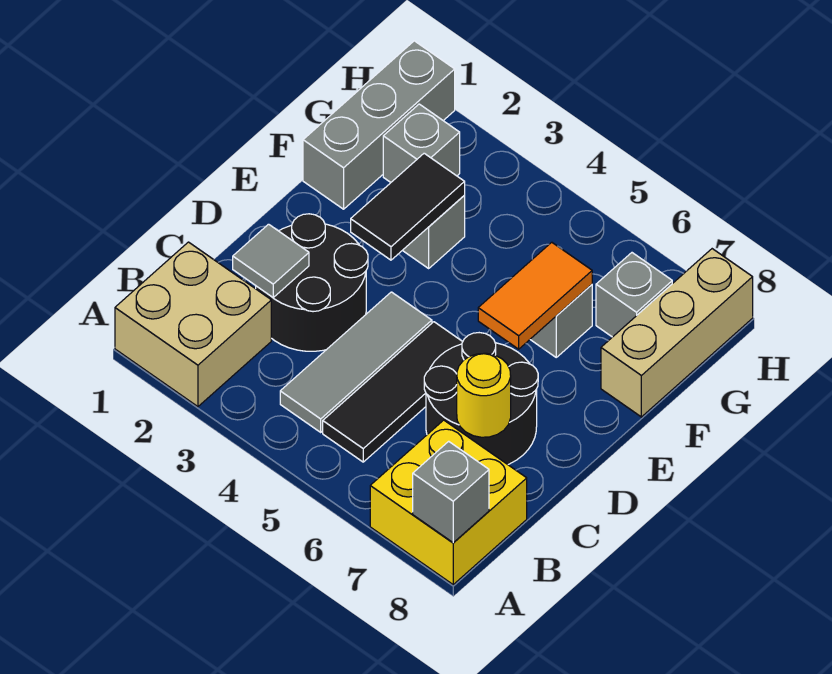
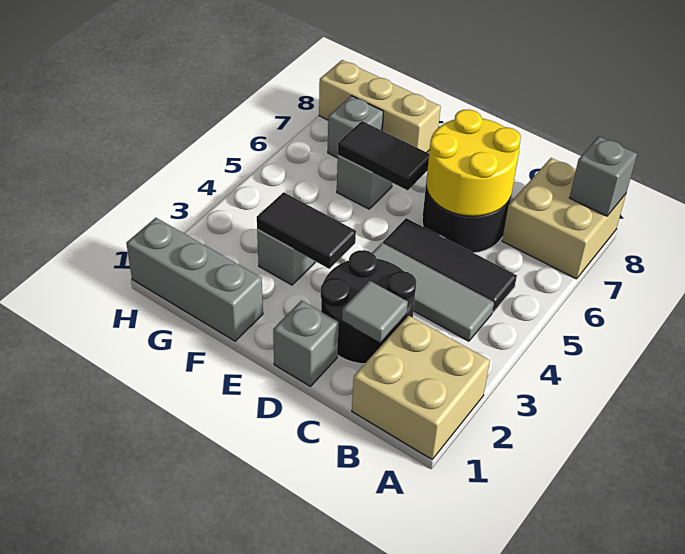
yellow brick A7:B8 level 1 -> tan brick A7:B8 level 1
yellow round brick C7 level 2 -> yellow round brick C6:D7 level 2
orange tile E6:F6 level 2 -> black tile E6:F6 level 2
grey brick G2 level 1 -> grey brick D1 level 1

